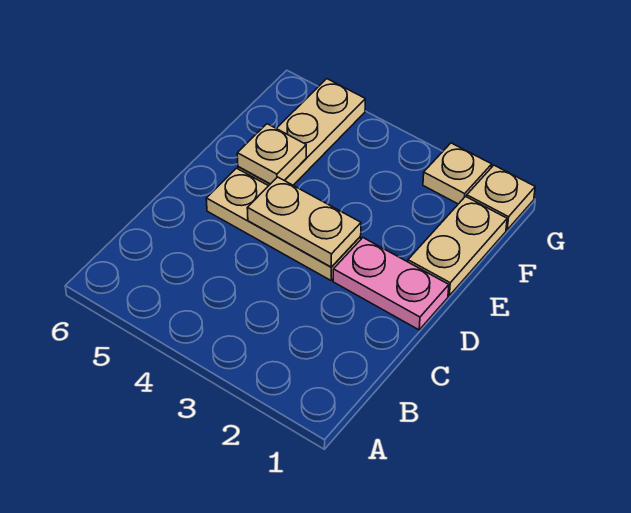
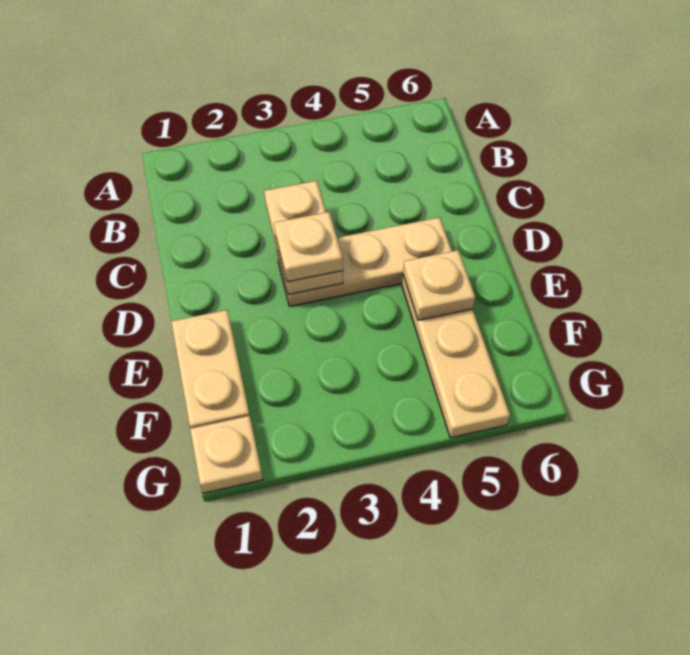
pink plate D1:D2 level 1 -> none
tan plate D3:D4 level 2 -> tan plate C3:D3 level 2
tan plate G2 level 1 -> tan plate D3 level 3

